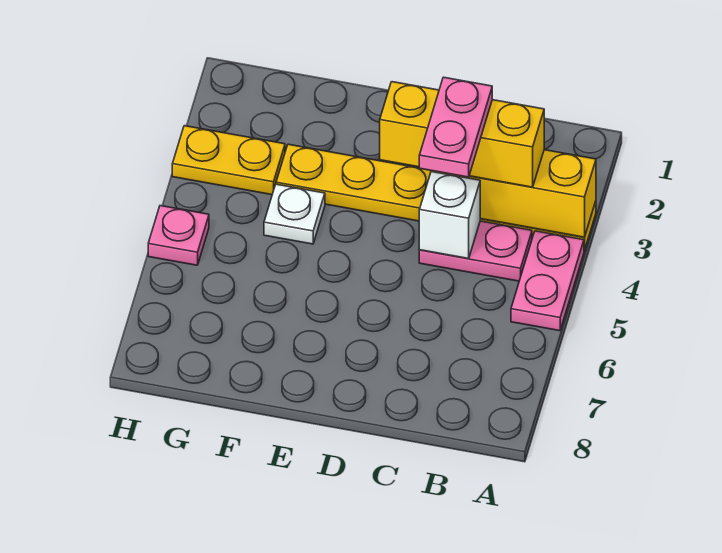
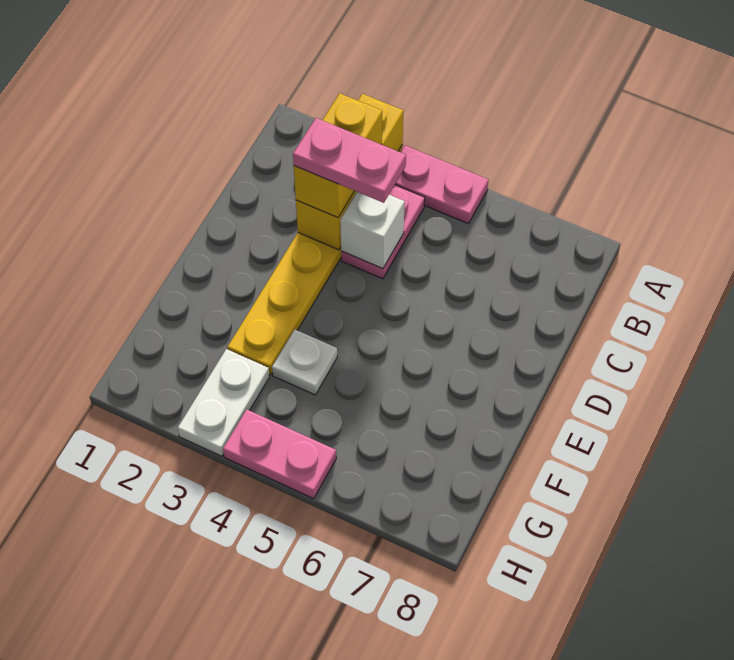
yellow brick B3:D3 level 3 -> yellow brick B3:C3 level 3
yellow plate G3:H3 level 1 -> white plate G3:H3 level 1
pink plate H5 level 1 -> pink plate H4:H5 level 1

